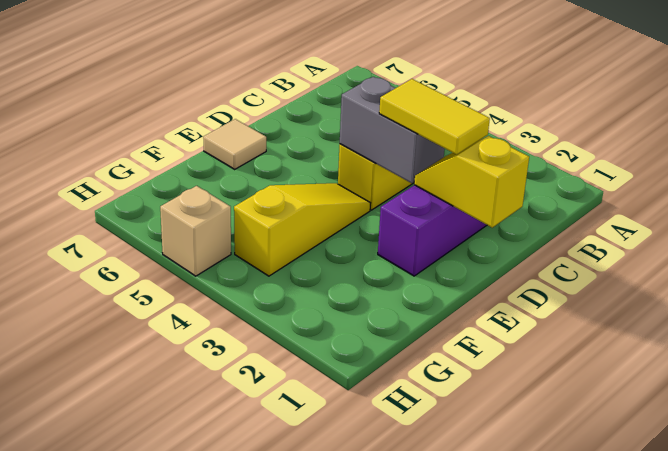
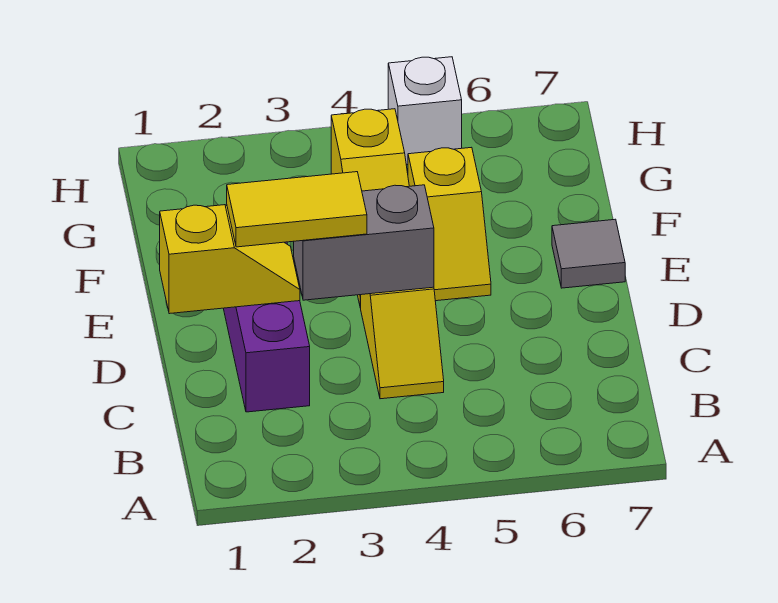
none -> yellow slope E5:F5 level 1 top F
tan tile E7 level 1 -> grey tile E7 level 1
tan brick H5 level 1 -> white brick H5 level 1

